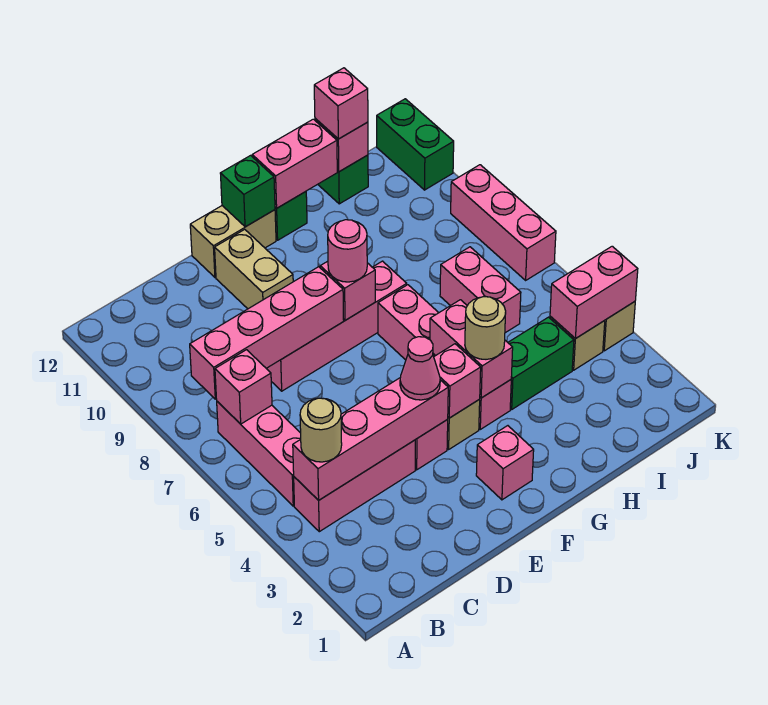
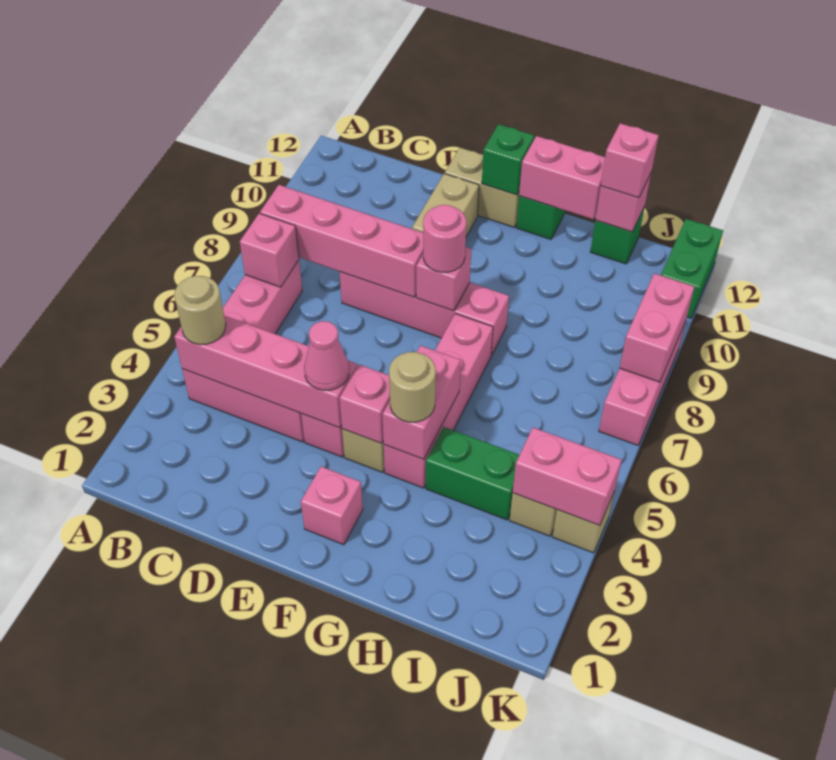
pink brick I6:I7 level 1 -> pink brick K8:K9 level 2

